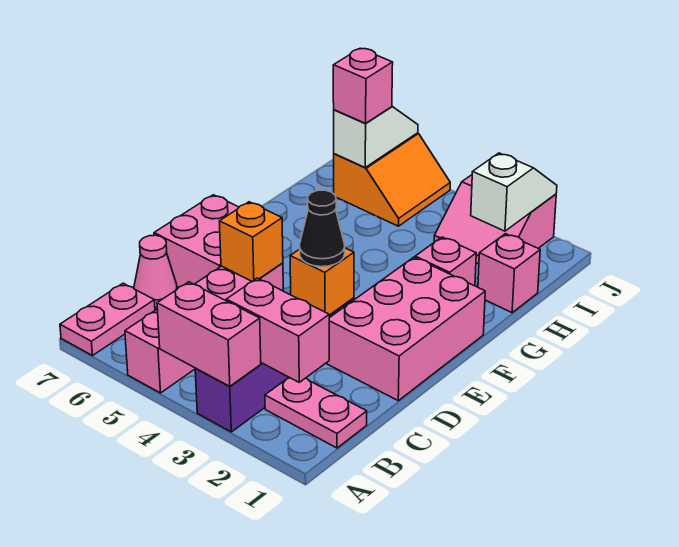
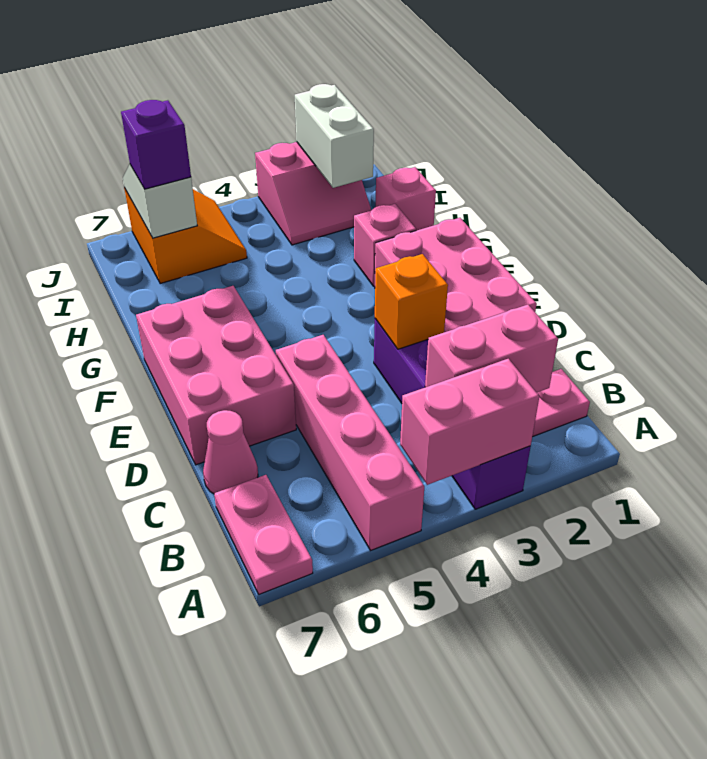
black cone D3 level 3 -> none
orange brick D5 level 2 -> none
pink brick D6:E7 level 1 -> pink brick D6:F7 level 1
white slope I2:J2 level 2 top I -> white brick I2:J2 level 2
pink brick I6 level 3 -> purple brick I6 level 3

